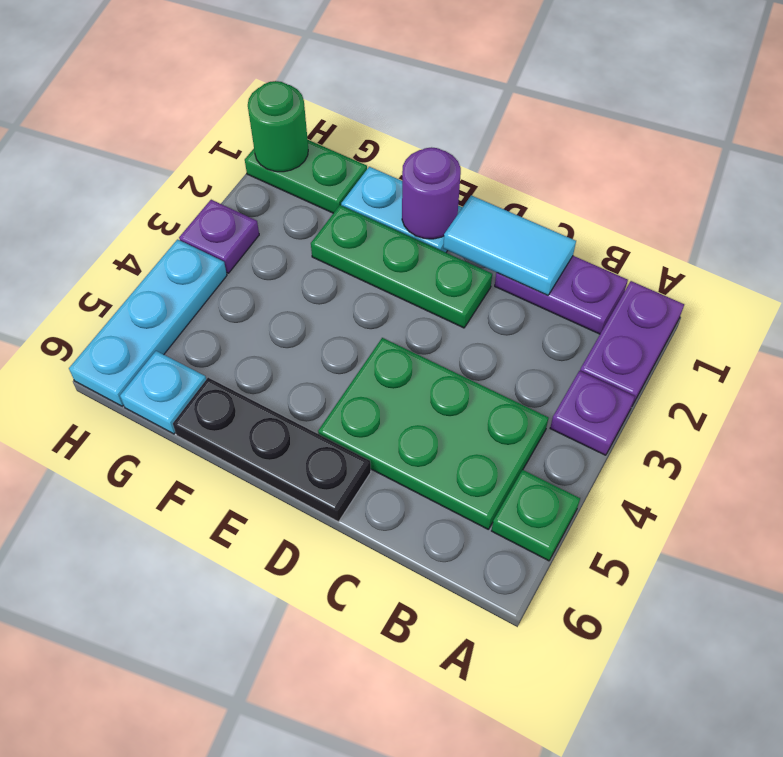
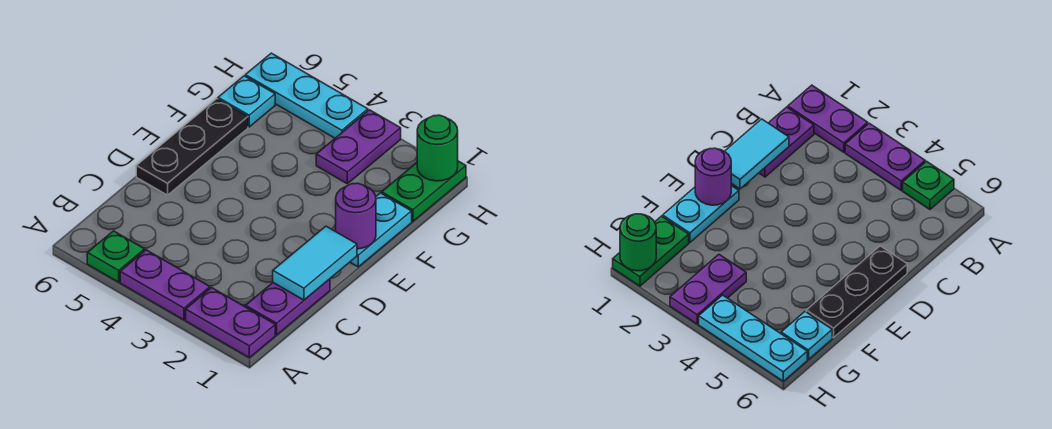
purple plate A3 level 1 -> purple plate A3:A4 level 1
green plate B4:D5 level 1 -> none
green plate D2:F2 level 1 -> none
purple plate H3 level 1 -> purple plate G3:H3 level 1

